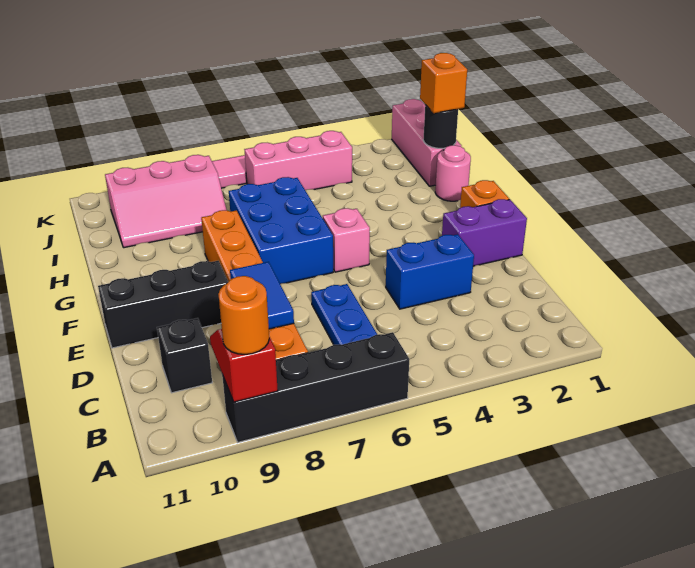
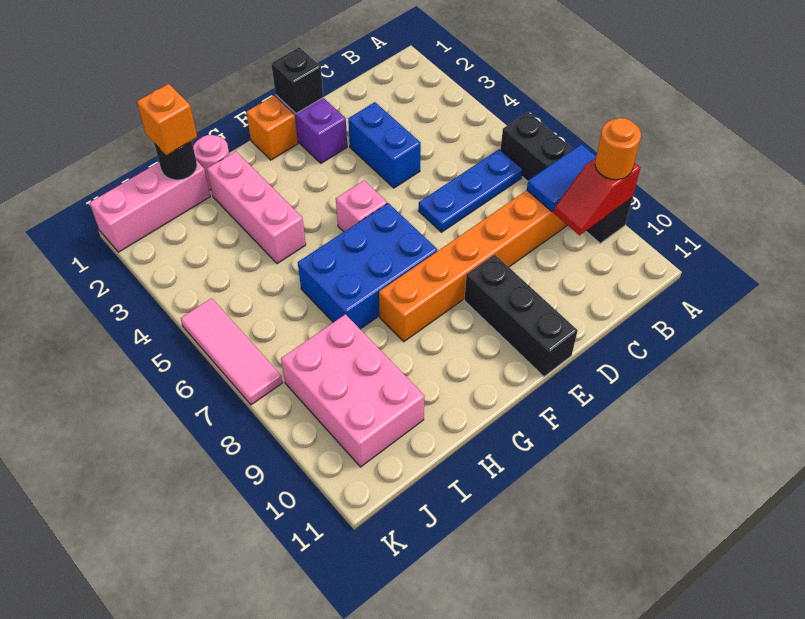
blue tile C8:D8 level 2 -> blue tile A8:B8 level 2
black brick C10 level 1 -> black brick E1 level 2
pink slope I8:J10 level 1 top J -> pink brick I8:J10 level 1
pink brick J4:J6 level 1 -> pink brick H2:H4 level 1

